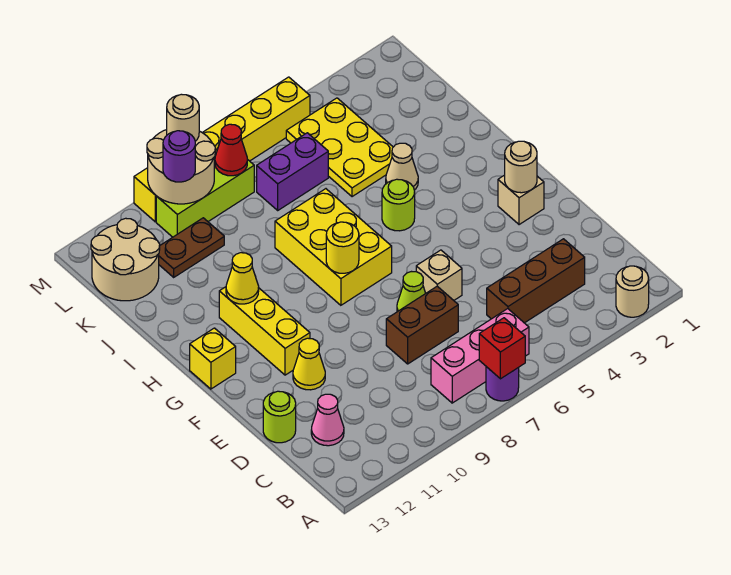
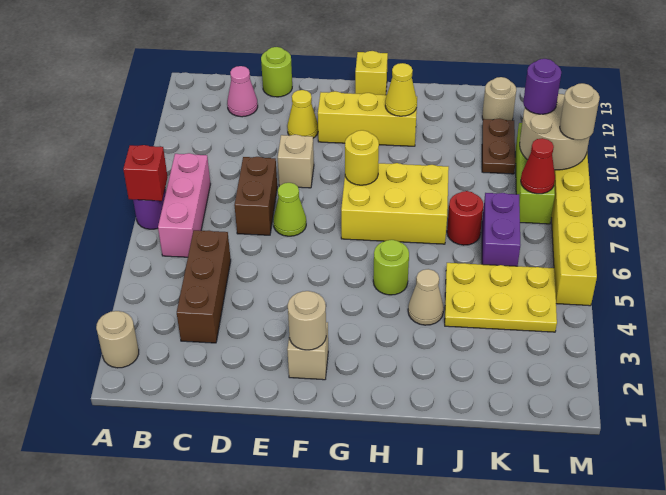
tan brick E6 level 1 -> tan brick E9 level 1
none -> red round brick J7 level 1
tan round brick K12:L13 level 1 -> tan round brick K12 level 1

